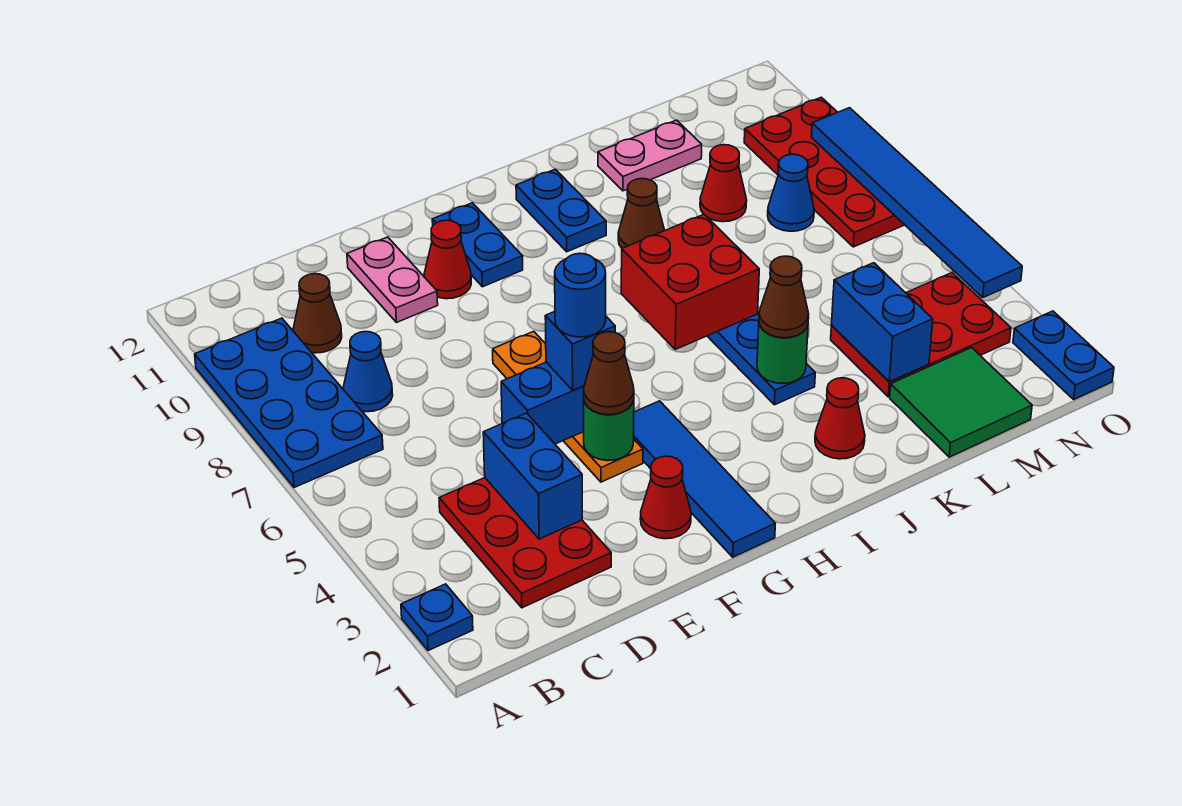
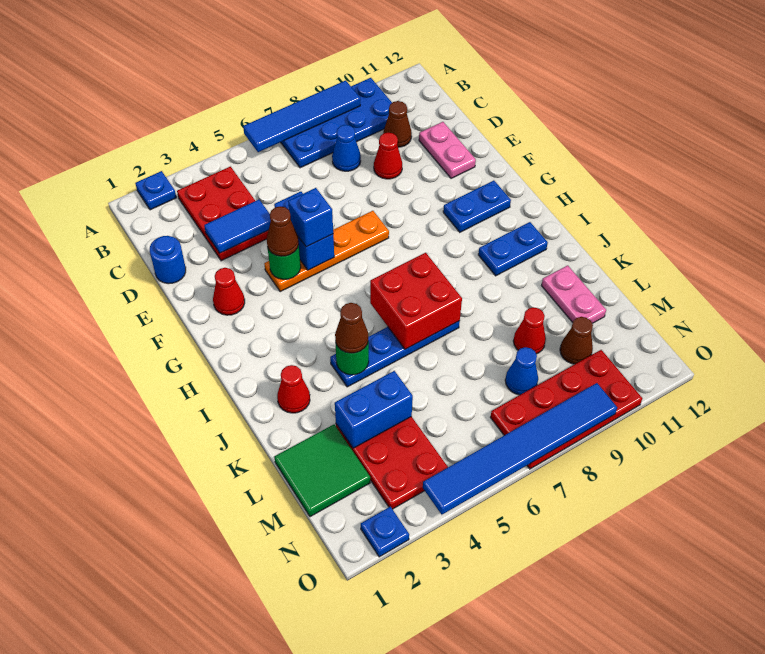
red plate C2:D4 level 1 -> red plate B3:D4 level 1
blue brick D3:D4 level 2 -> blue tile D3:D4 level 2
pink plate E10:E11 level 1 -> pink plate D11:E11 level 1
blue round brick F5 level 4 -> blue round brick D1 level 1
red cone F10 level 1 -> red cone D9 level 1
blue tile G1:G4 level 1 -> blue tile A6:A9 level 2
brown cone J9 level 1 -> brown cone M10 level 1
blue plate O1:O2 level 1 -> blue plate O2 level 1

